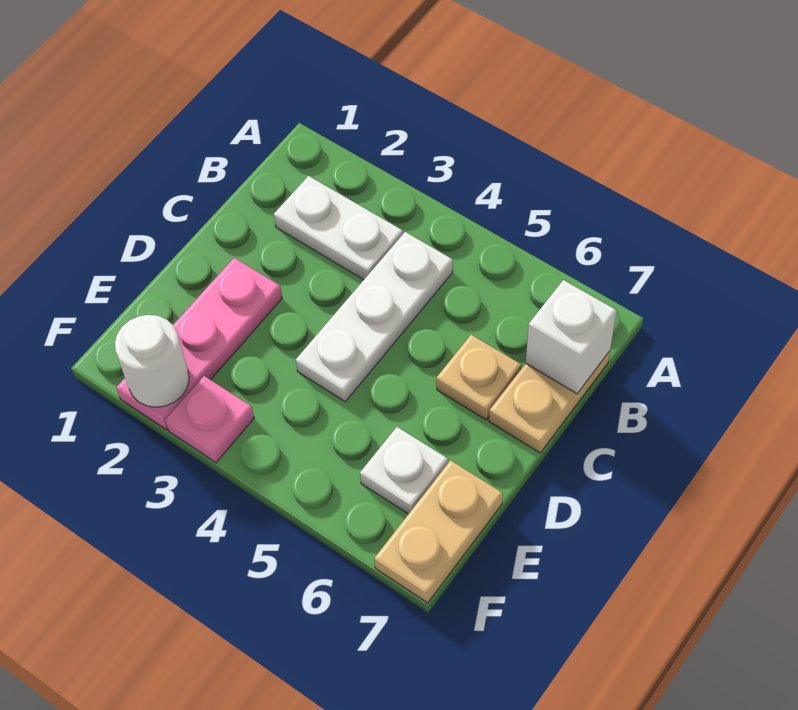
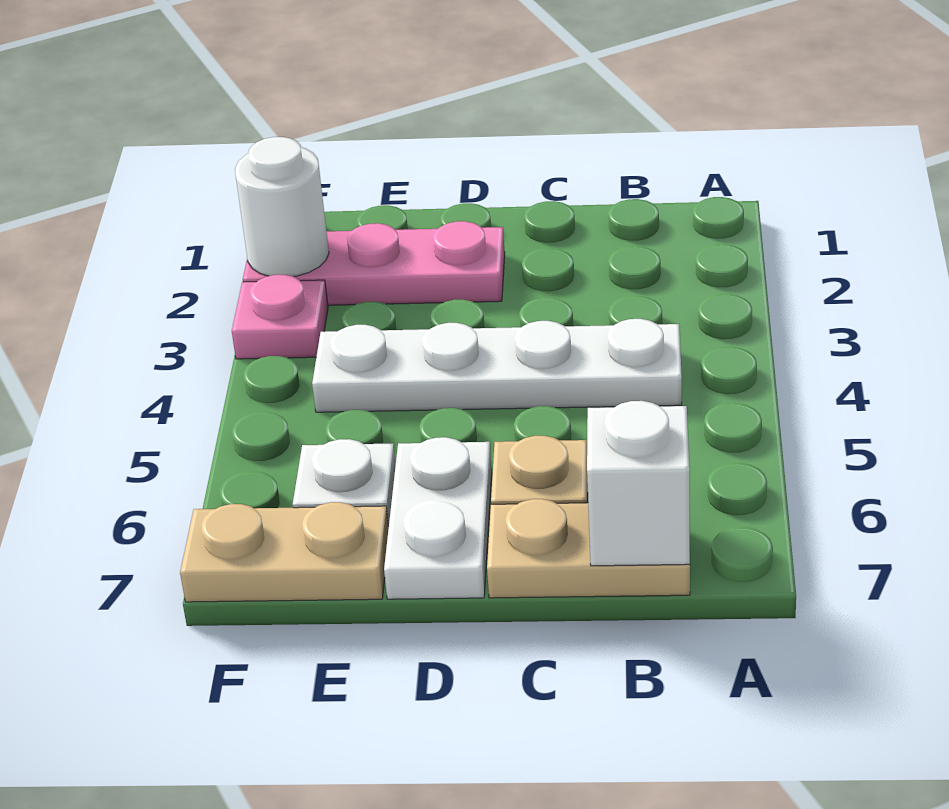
white plate B2:B3 level 1 -> white plate D6:D7 level 1
white plate B4:D4 level 1 -> white plate B4:E4 level 1

